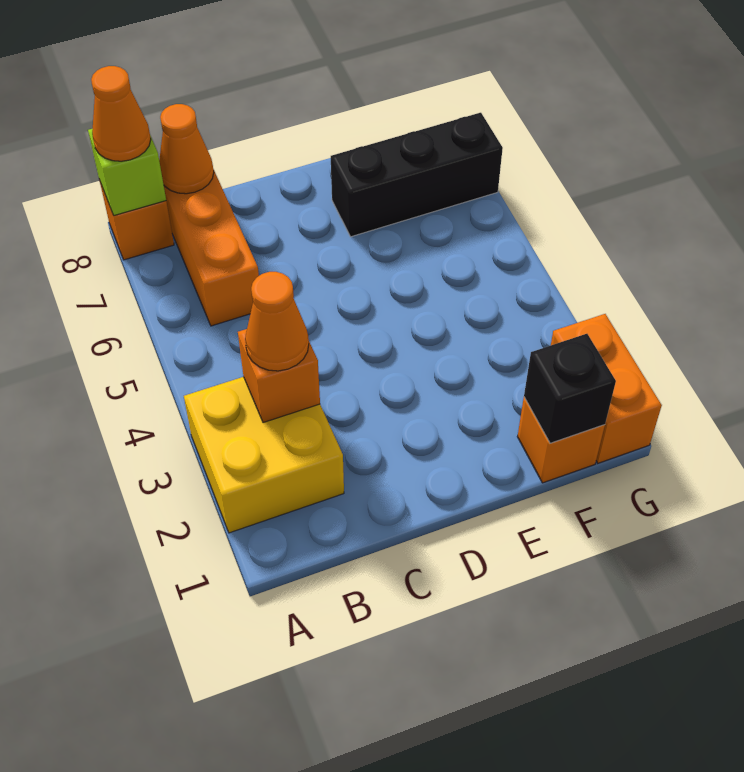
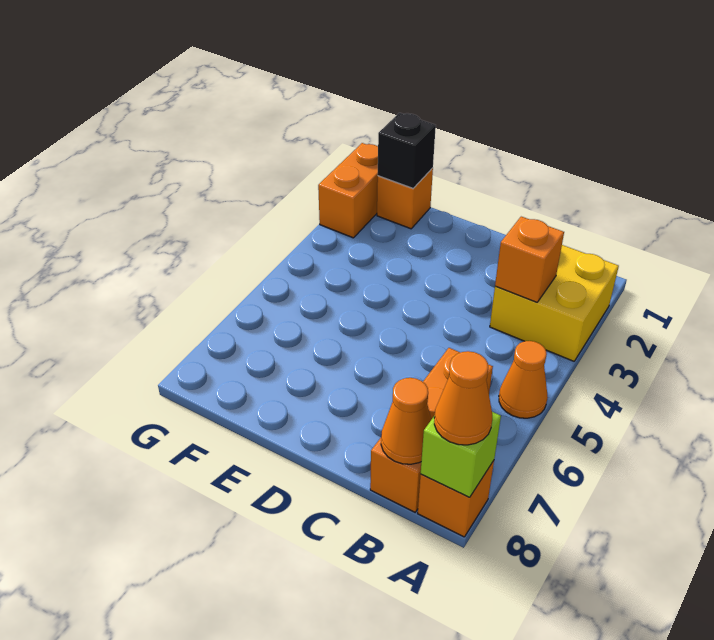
orange cone B3 level 3 -> orange cone A5 level 1
black brick E7:G7 level 1 -> none

